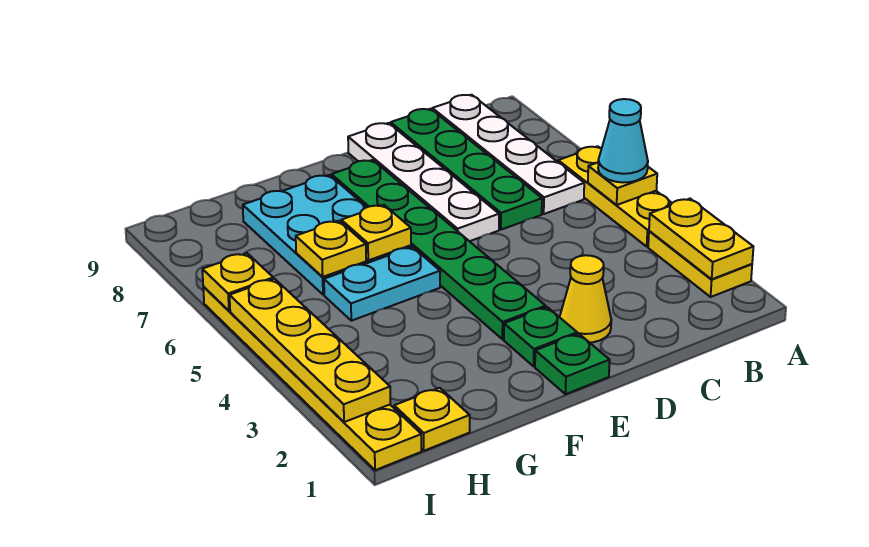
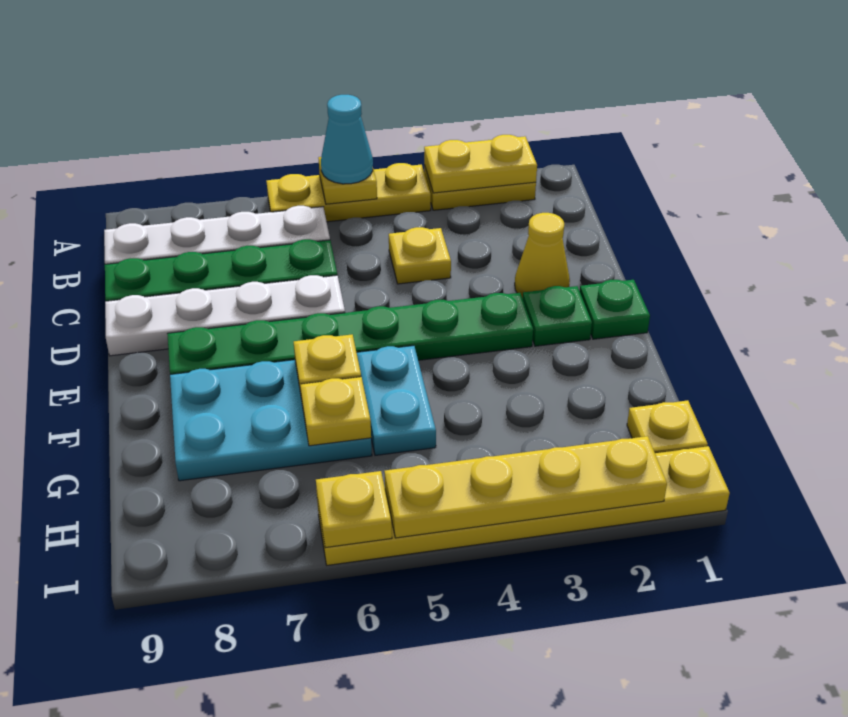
none -> yellow plate C4 level 1

